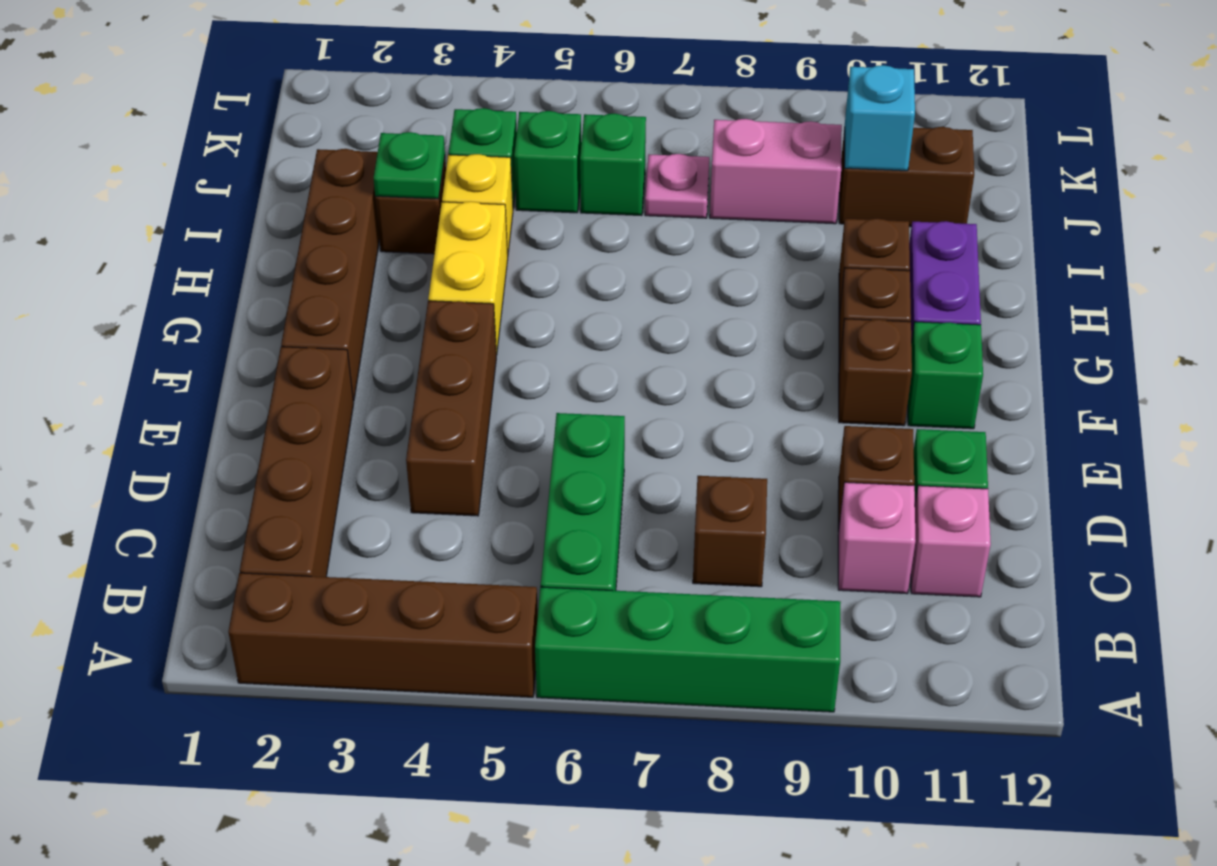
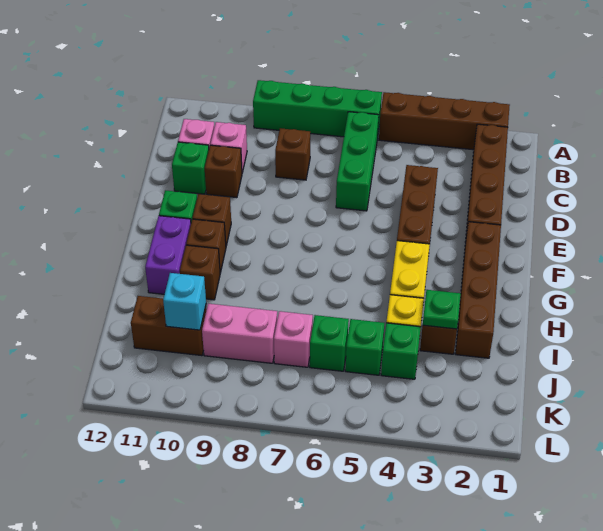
pink plate J7 level 1 -> pink brick J7 level 1

